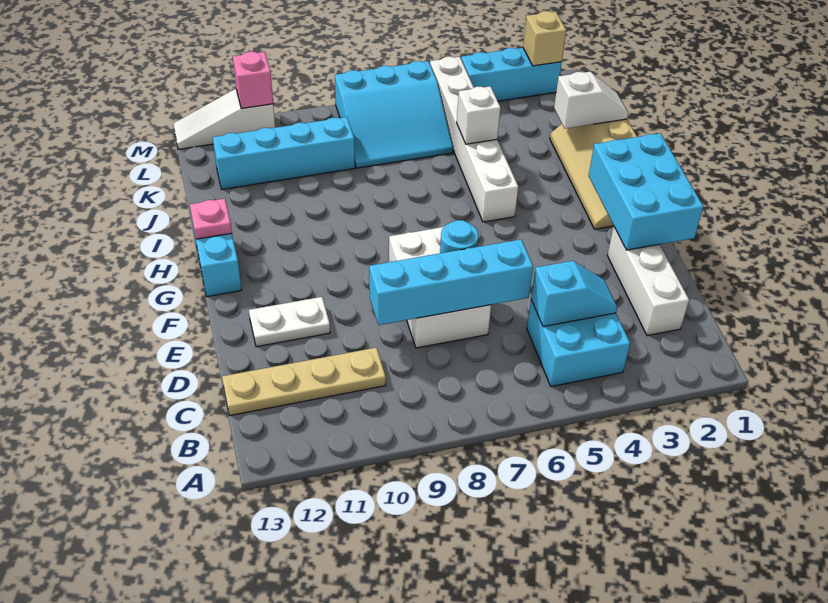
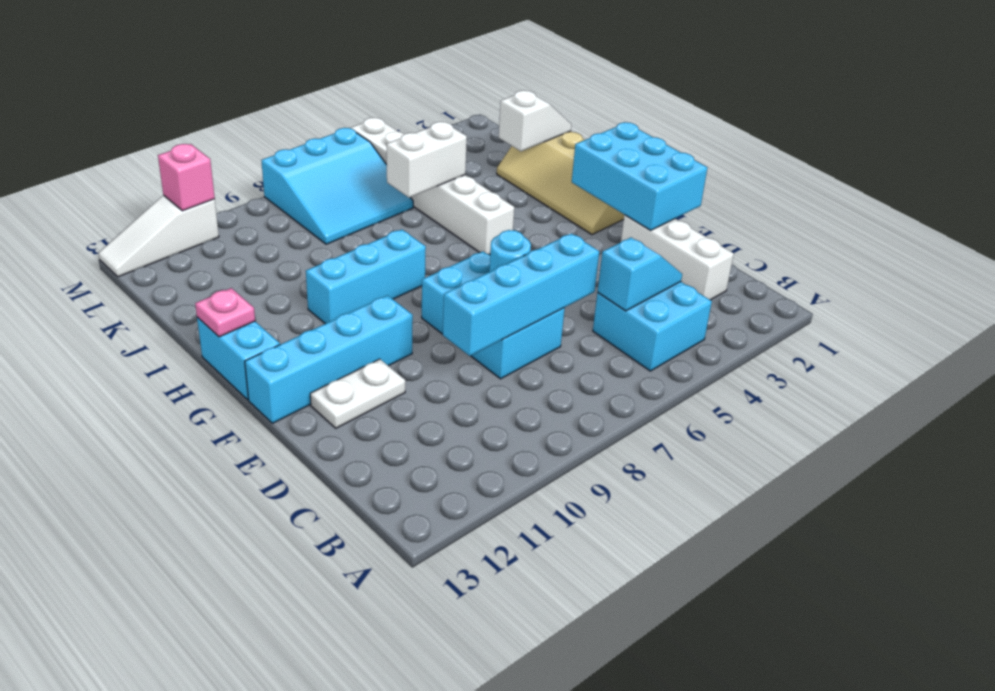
tan plate C10:C13 level 1 -> none
white brick D7:F8 level 1 -> cyan brick D7:F8 level 1
white brick J5 level 2 -> white brick J5:J6 level 2
cyan brick K9:K12 level 1 -> cyan brick F10:F13 level 1
cyan brick M2:M4 level 1 -> cyan brick H8:H10 level 1
tan brick M2 level 2 -> none

